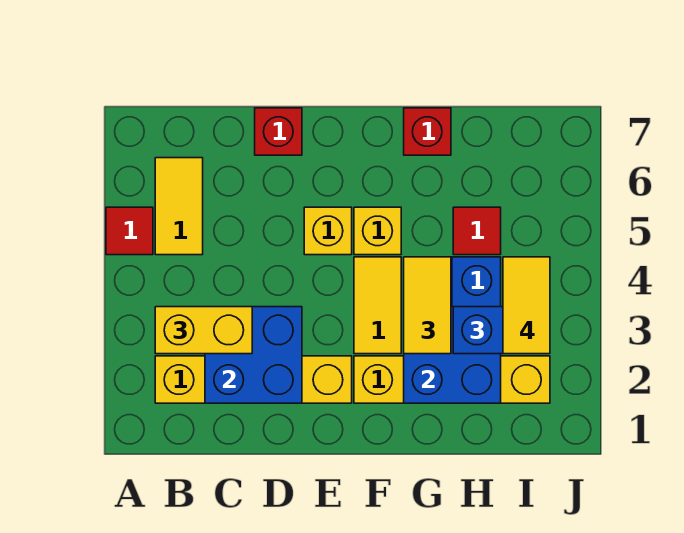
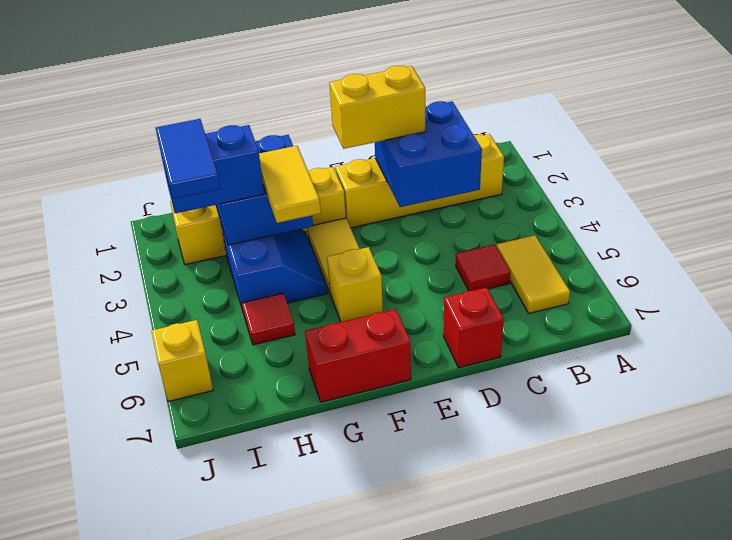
red tile A5 level 1 -> red tile C5 level 1
yellow brick B3:C3 level 3 -> yellow brick D2:E2 level 3
yellow brick E5 level 1 -> yellow brick J6 level 1
red brick G7 level 1 -> red brick F7:G7 level 1
yellow tile I3:I4 level 4 -> blue tile I3:I4 level 4

